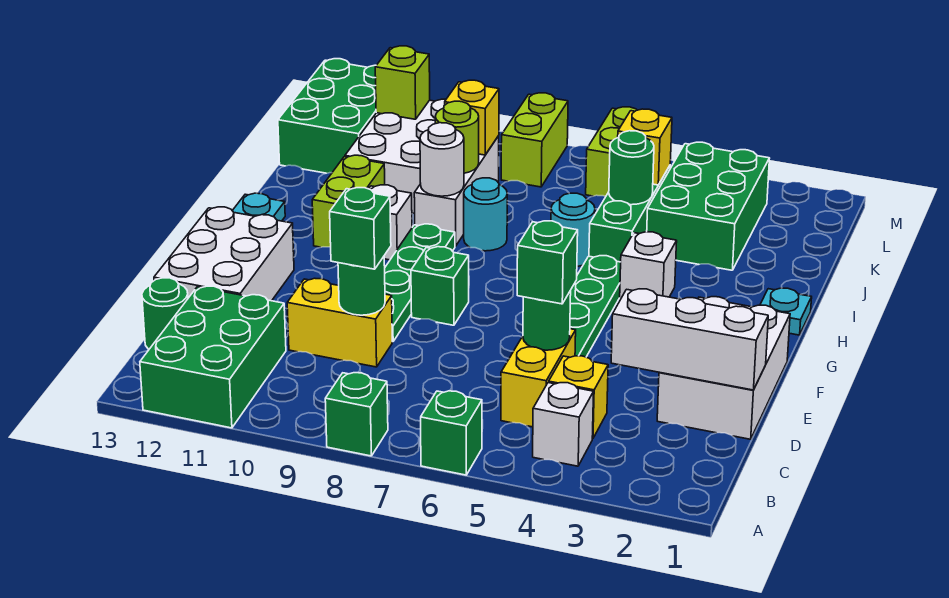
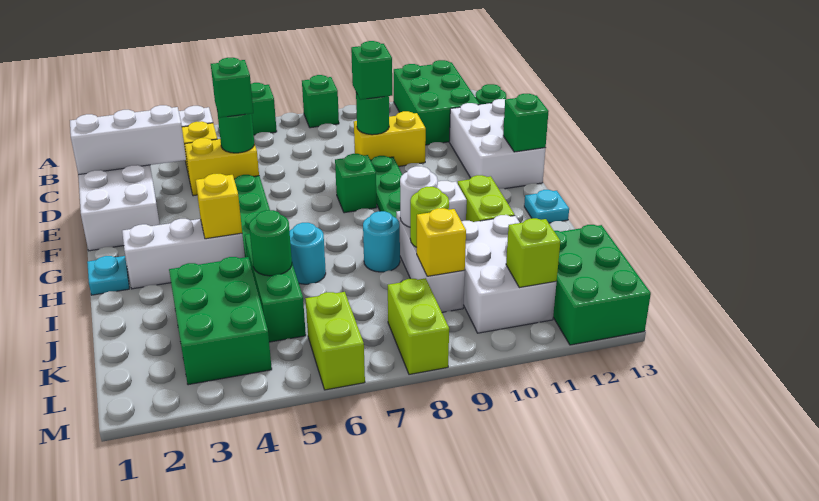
yellow brick C5:D5 level 1 -> yellow brick D4:D5 level 1
none -> green brick F13 level 2
white brick H4 level 1 -> white brick H2:H4 level 1
yellow brick K5 level 2 -> yellow brick H4 level 2

